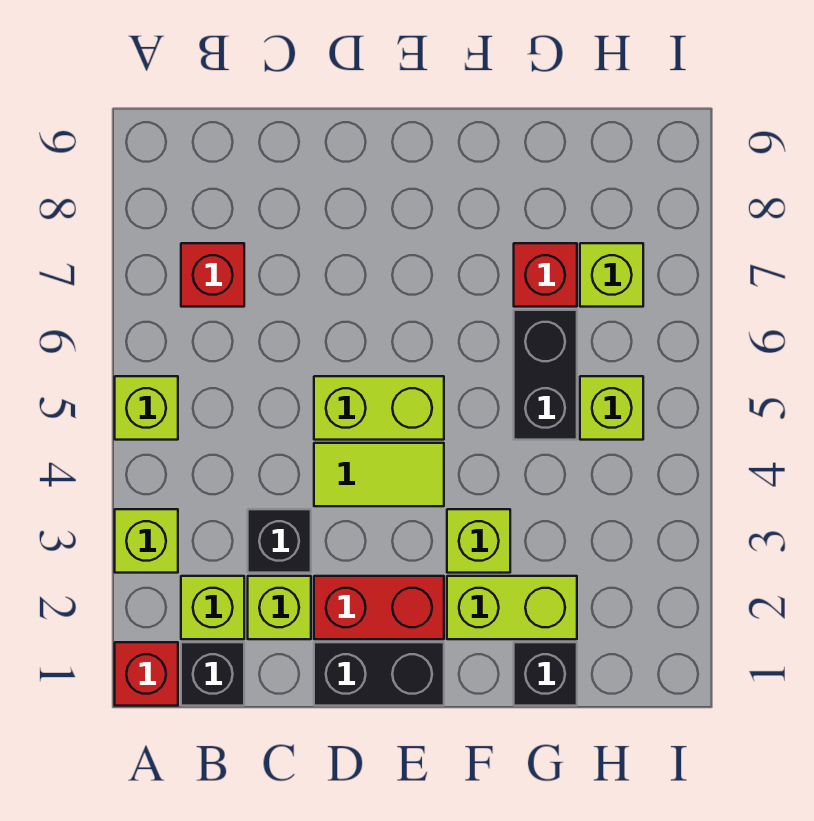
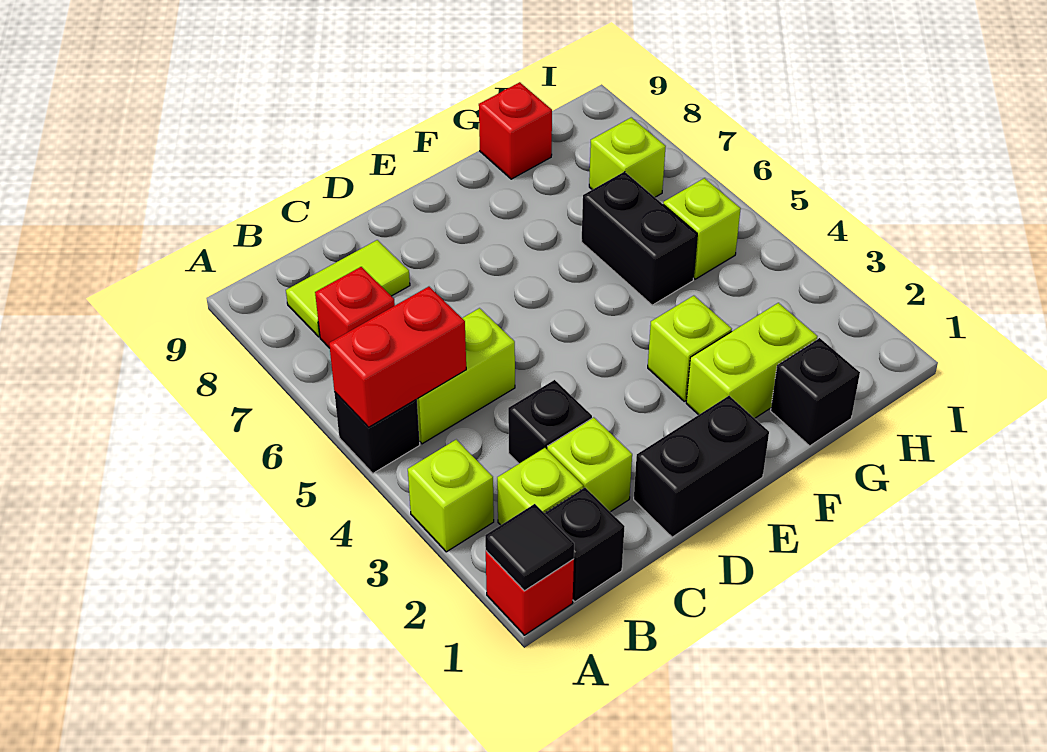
none -> black tile A1 level 2
lime brick A5 level 1 -> black brick A5 level 1
red brick D2:E2 level 1 -> red brick A5:B5 level 2
lime tile D4:E4 level 1 -> lime tile B8:C8 level 1
lime brick D5:E5 level 1 -> lime brick B5:C5 level 1
red brick G7 level 1 -> red brick G9 level 1

